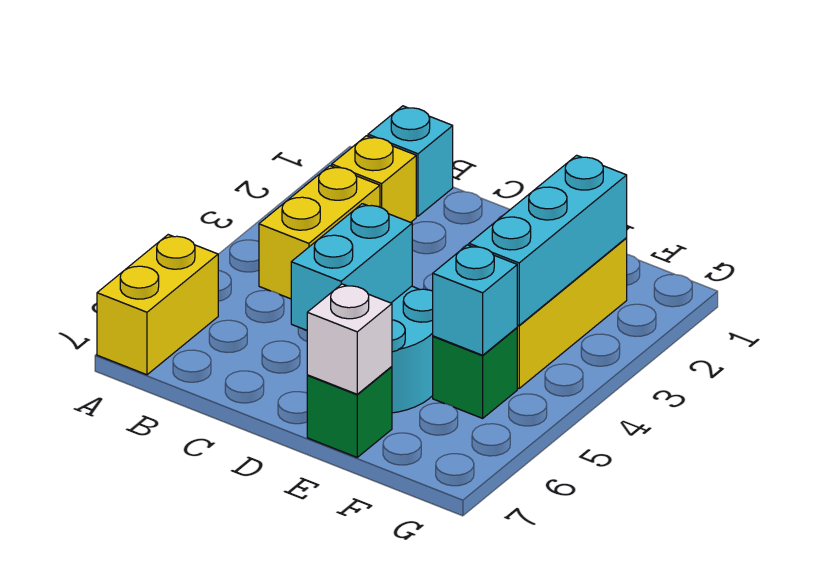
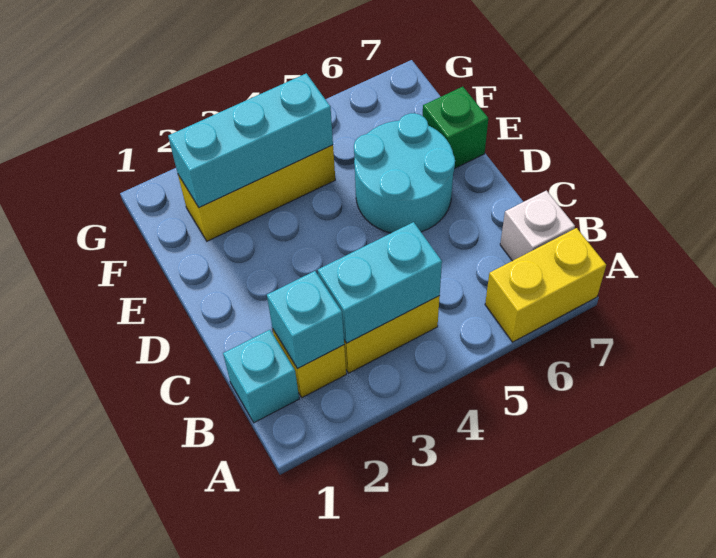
cyan brick D5:D6 level 2 -> cyan brick B3:B4 level 2
white brick E7 level 2 -> white brick B7 level 1
green brick F5 level 1 -> none
cyan brick F5 level 2 -> cyan brick B2 level 2

